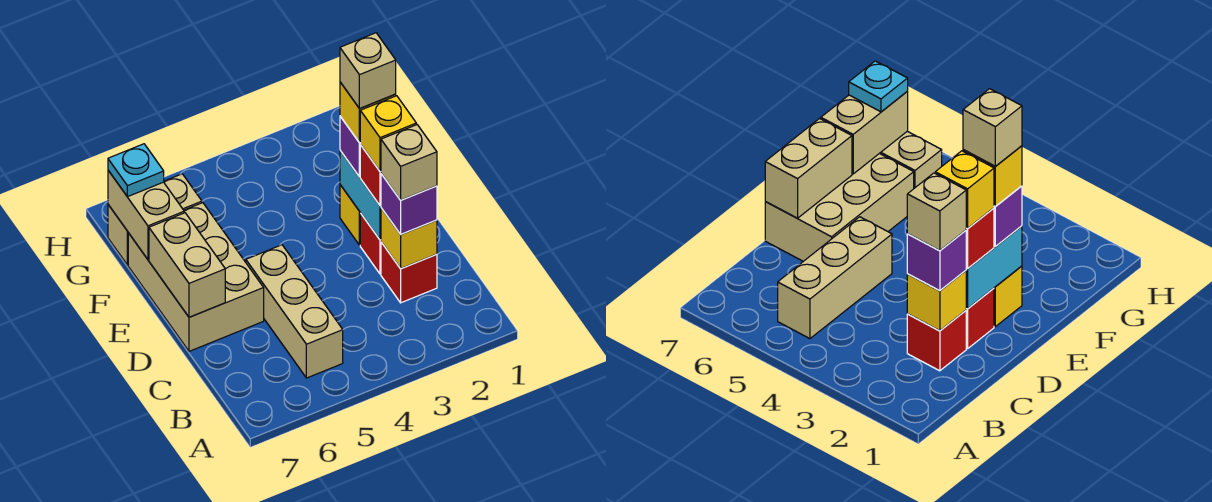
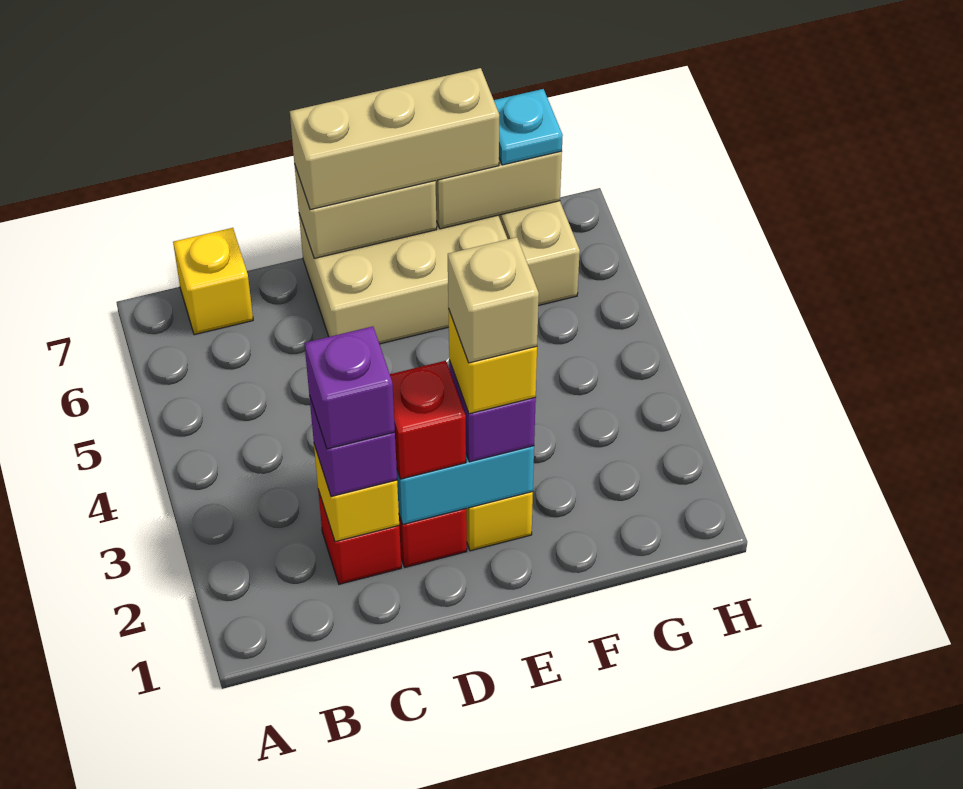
tan brick B5:D5 level 1 -> tan brick D7:F7 level 3
tan brick C2 level 4 -> purple brick C2 level 4
yellow brick D2 level 4 -> yellow brick B7 level 1

